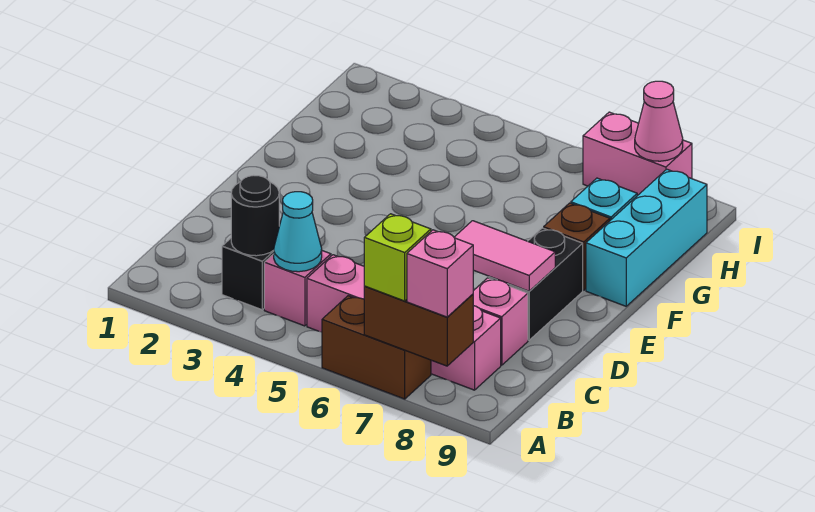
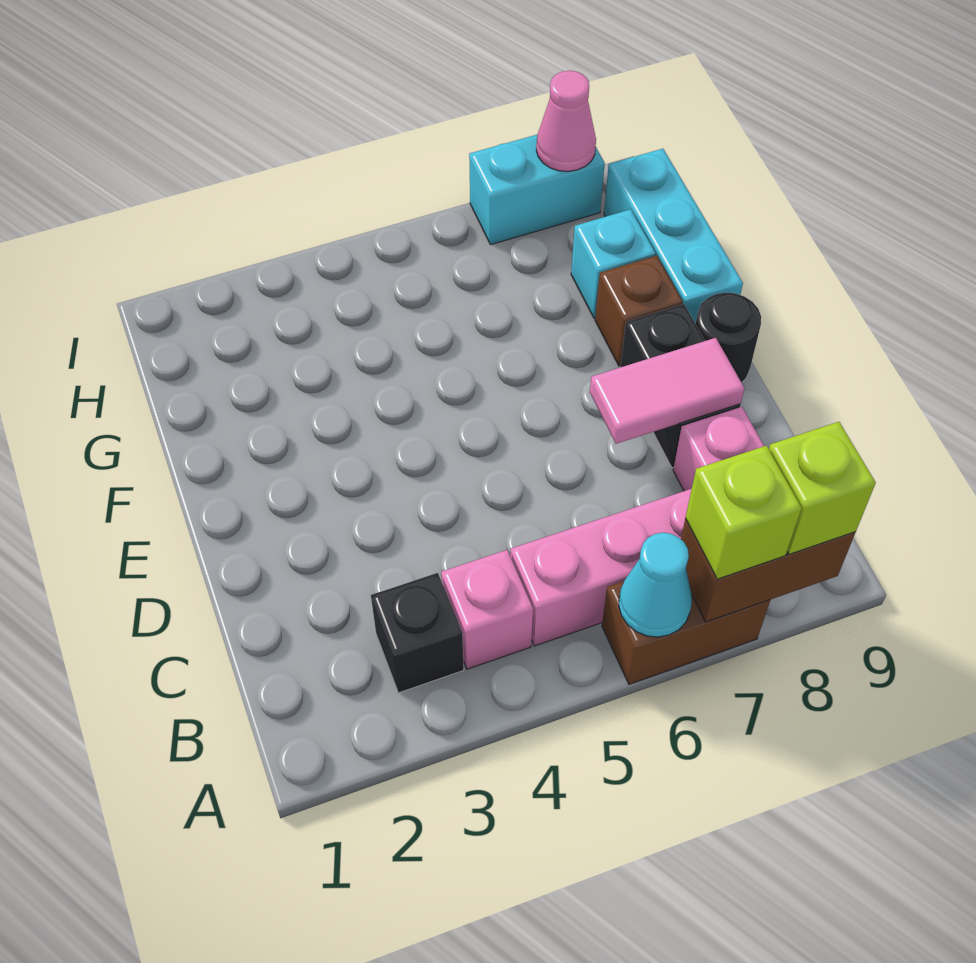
pink brick A8 level 3 -> lime brick A8 level 3
black round brick B3 level 2 -> black round brick E9 level 1
cyan cone B4 level 2 -> cyan cone A6 level 2
pink brick I7:I8 level 1 -> cyan brick I7:I8 level 1

